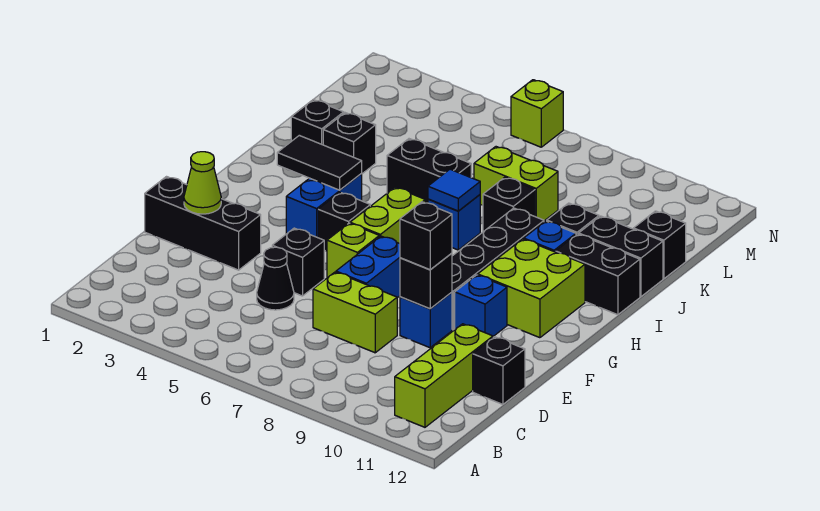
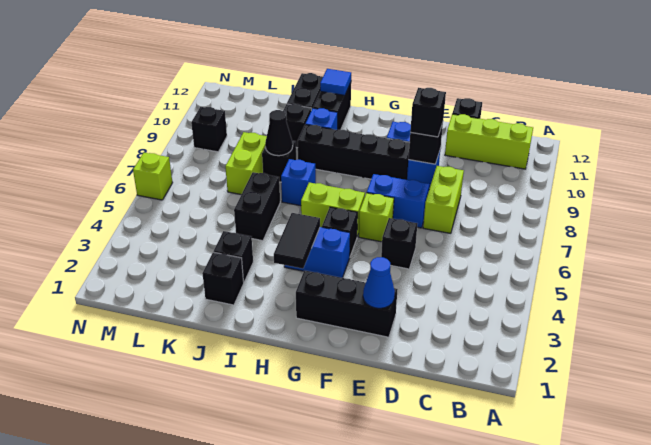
black cone D5 level 1 -> black cone J8 level 2
black brick E1:E3 level 1 -> black brick E2:G2 level 1
lime cone E2 level 2 -> blue cone E2 level 2
lime brick G10:H11 level 1 -> none
blue tile I7 level 2 -> blue tile I12 level 2
black brick K12 level 1 -> black brick M9 level 1

